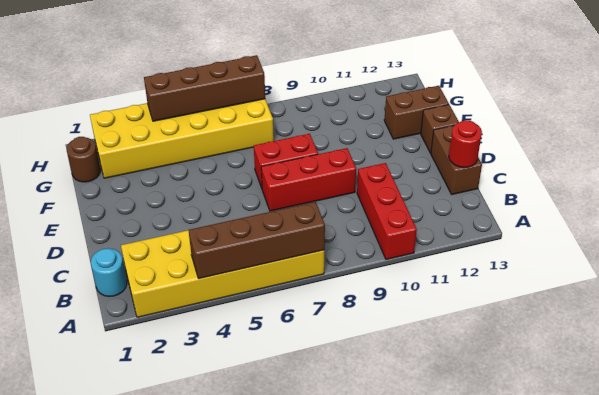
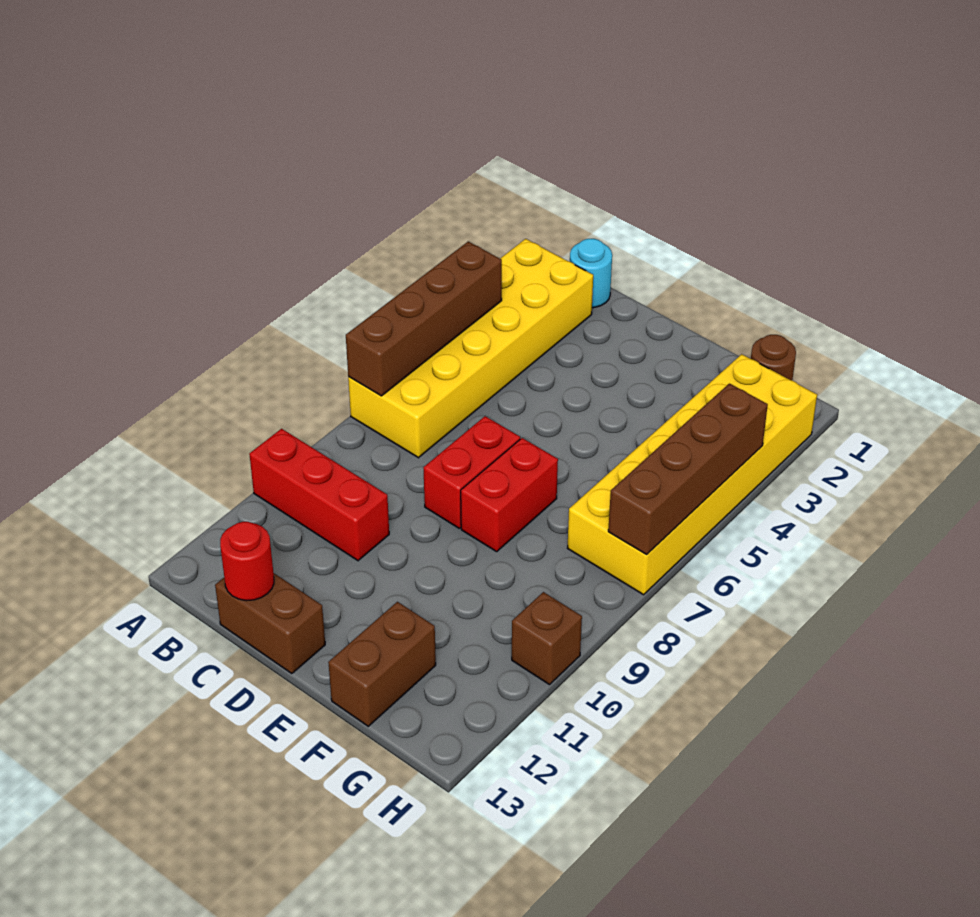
red brick D7:D9 level 1 -> red brick D7:D8 level 1
brown brick E13 level 1 -> brown brick H10 level 1

